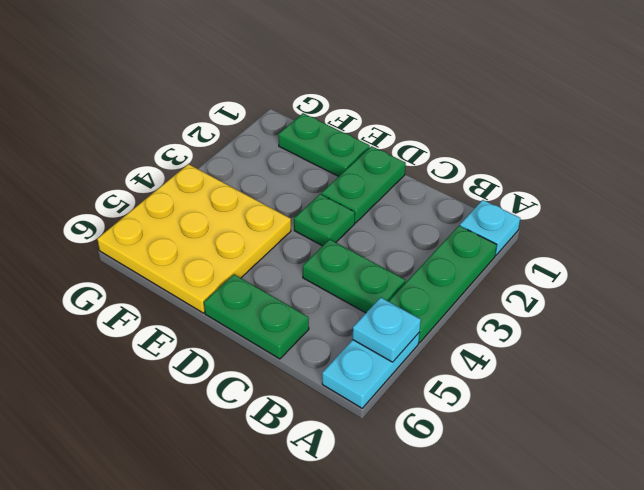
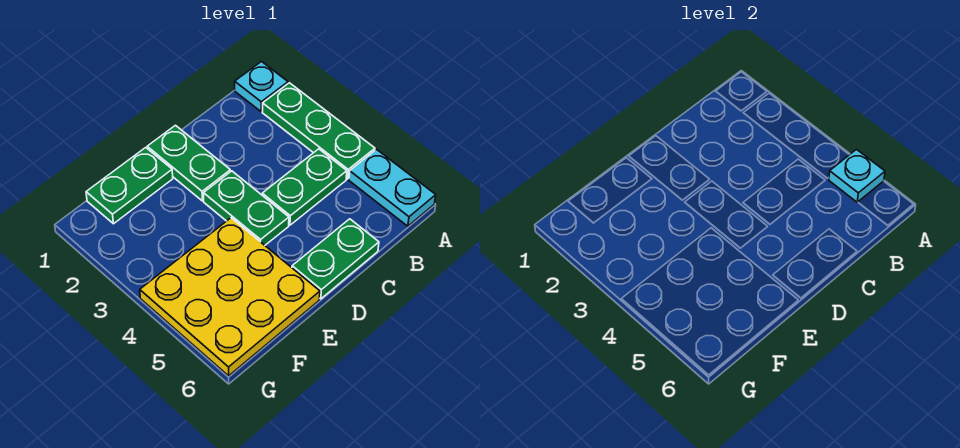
green plate D3 level 1 -> green plate D3:D4 level 1

